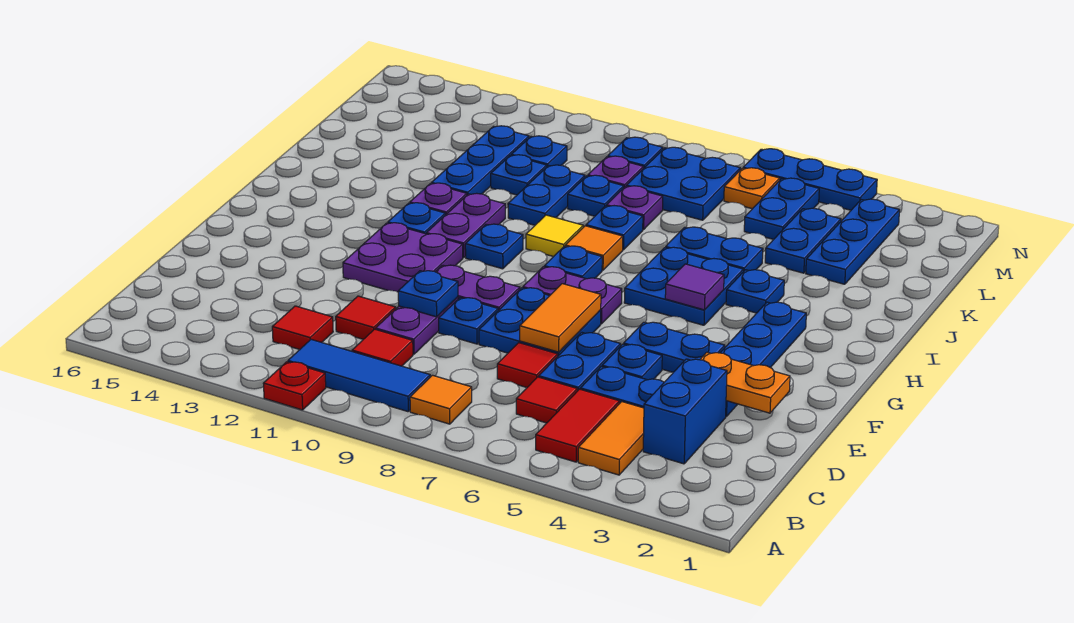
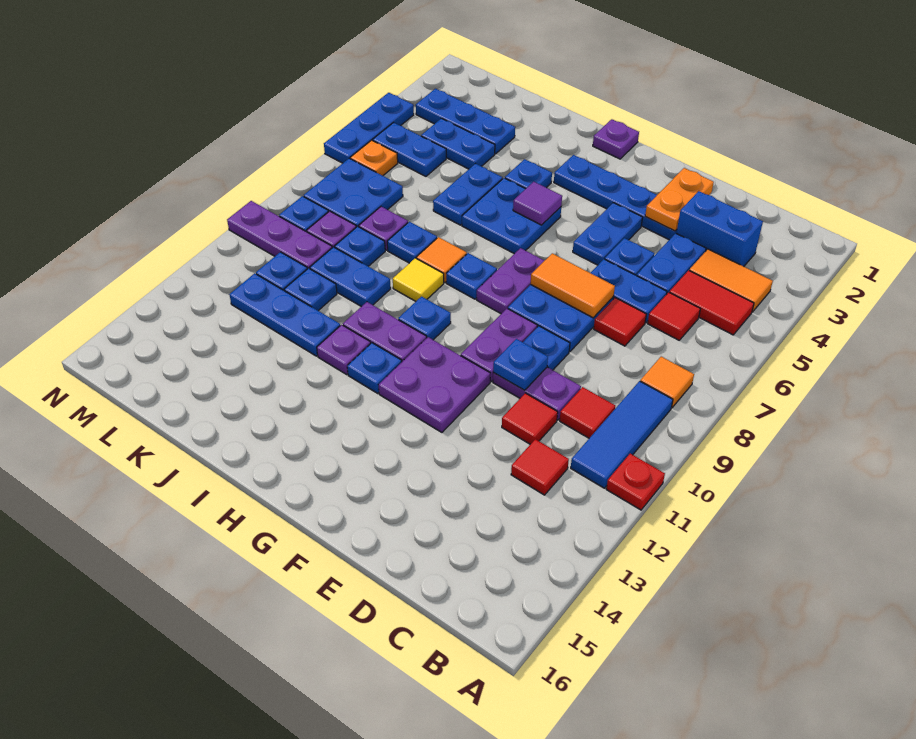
none -> purple plate H1 level 1
none -> purple plate L10:N10 level 1

